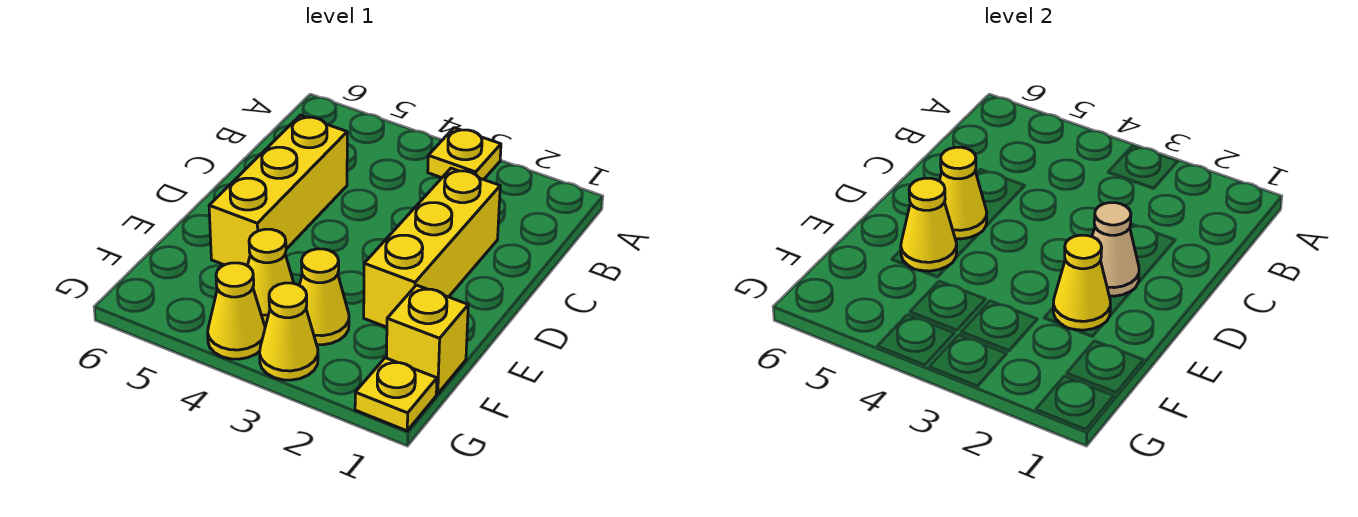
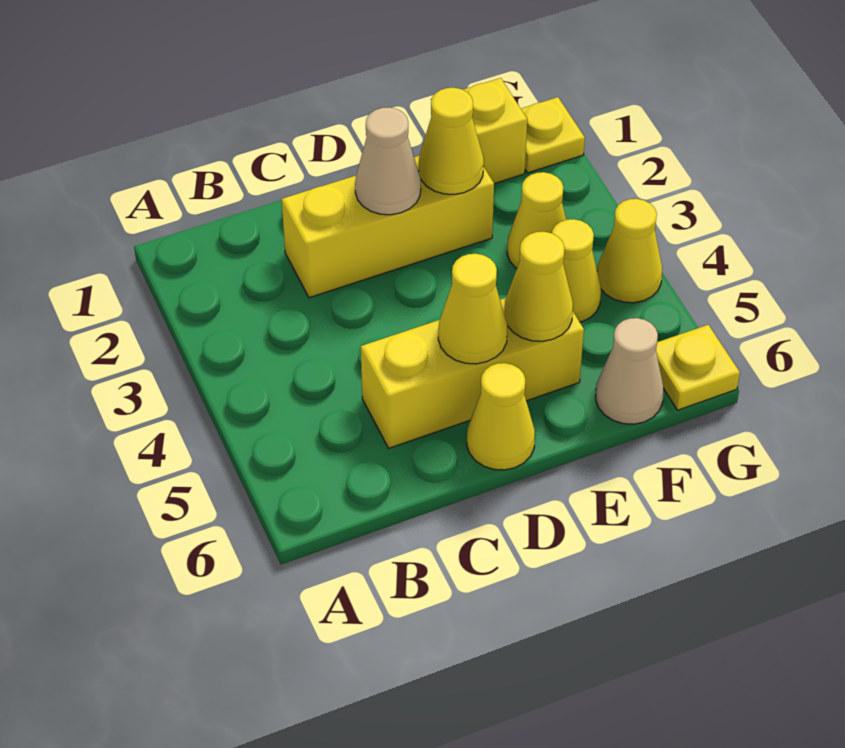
yellow plate A3 level 1 -> yellow plate G6 level 1
none -> tan cone F6 level 1
yellow cone G3 level 1 -> yellow cone D6 level 1

